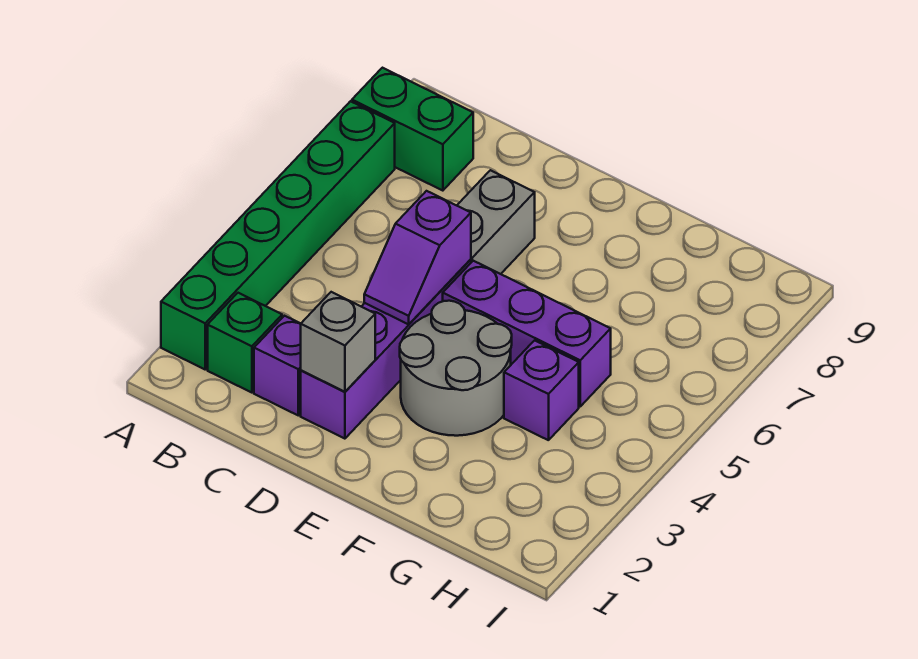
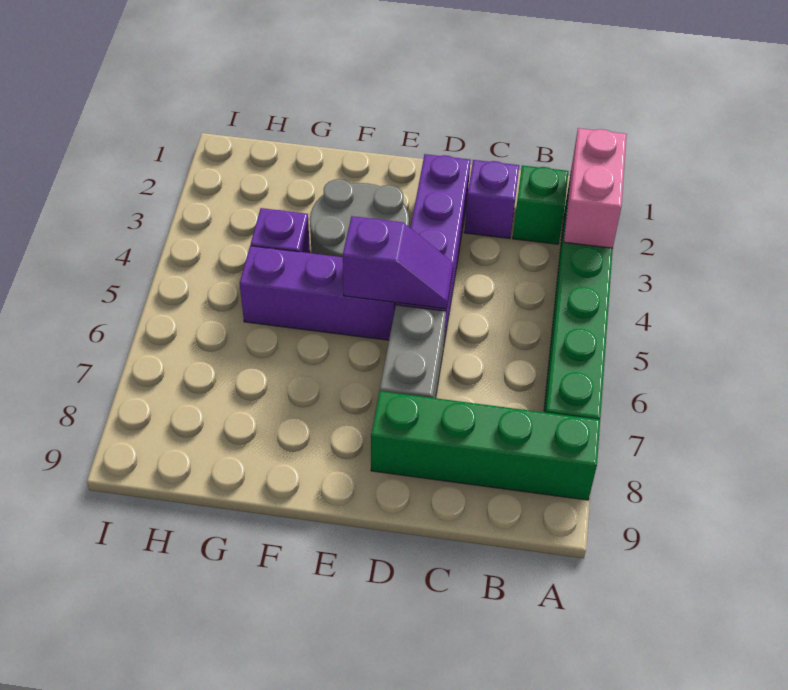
none -> pink brick A2:A3 level 2
green brick A8:B8 level 1 -> green brick A8:D8 level 1
grey brick D2 level 2 -> none
purple slope D4:D5 level 2 top 5 -> purple slope D5:E5 level 2 top E

